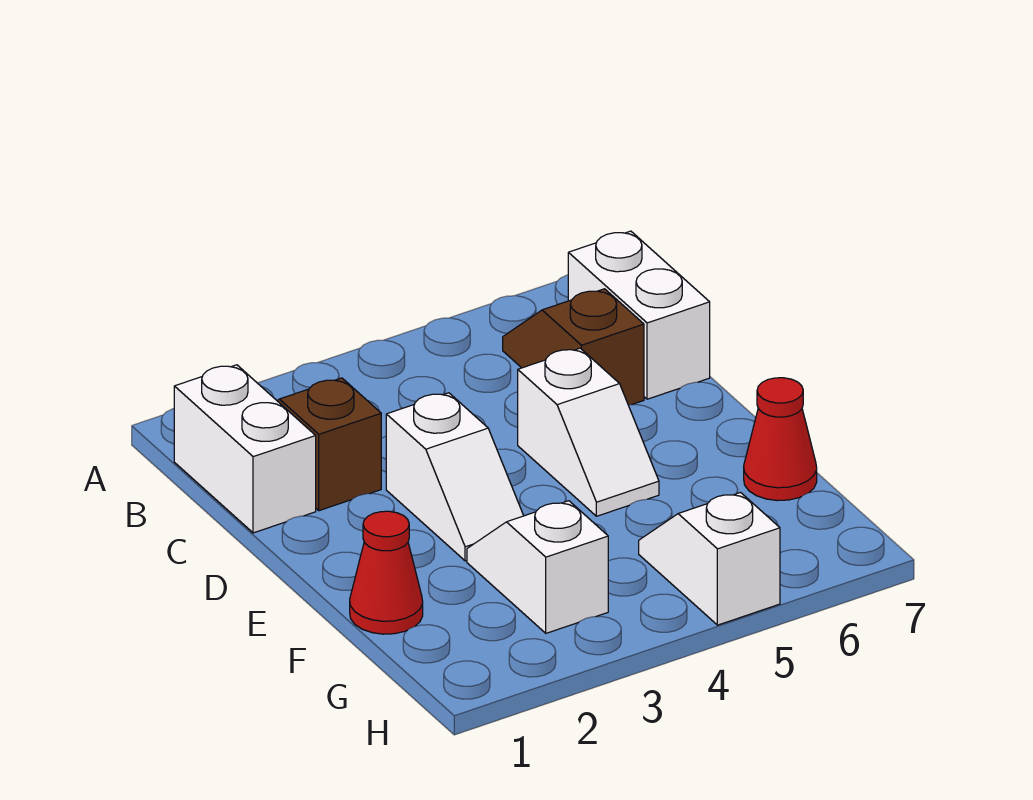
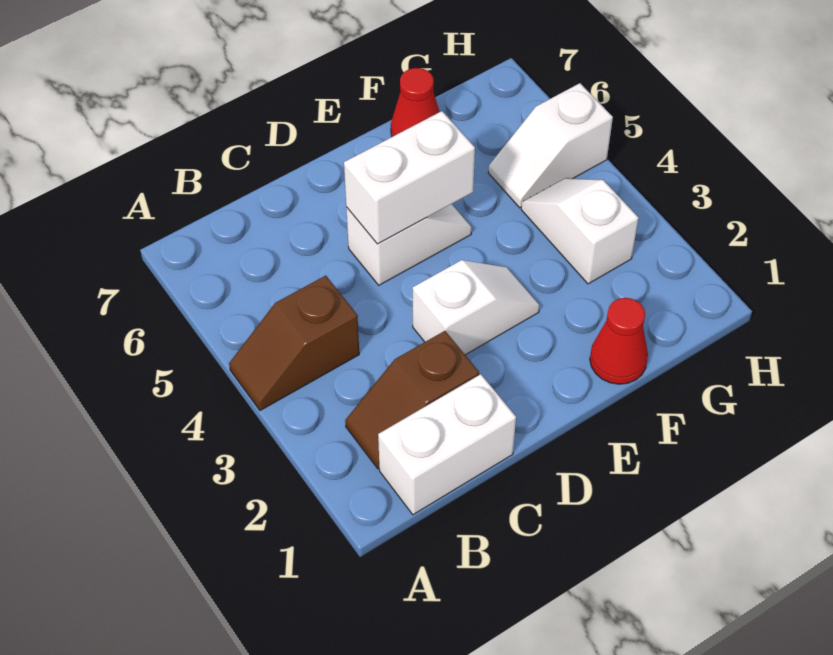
brown slope B6:C6 level 1 top C -> brown slope A4:B4 level 1 top B
white brick B7:C7 level 1 -> white brick D5:E5 level 2
white slope F3:G3 level 1 top G -> white slope G3:G4 level 1 top 3

